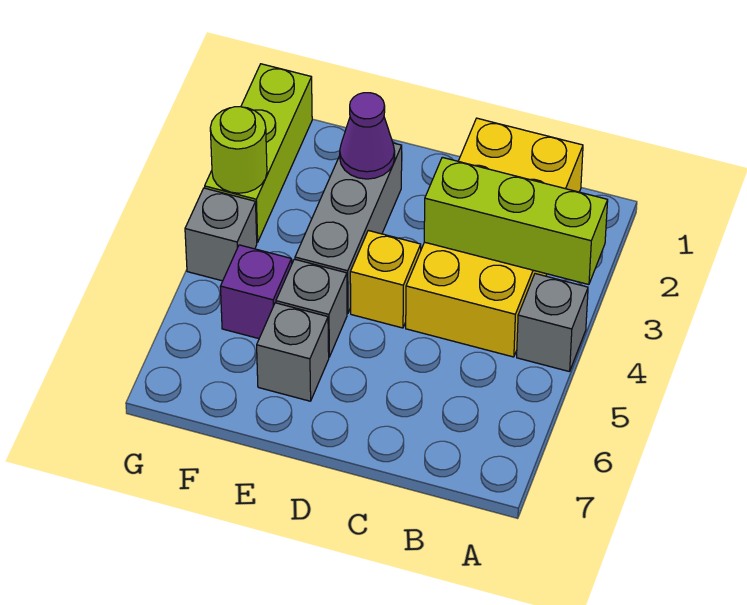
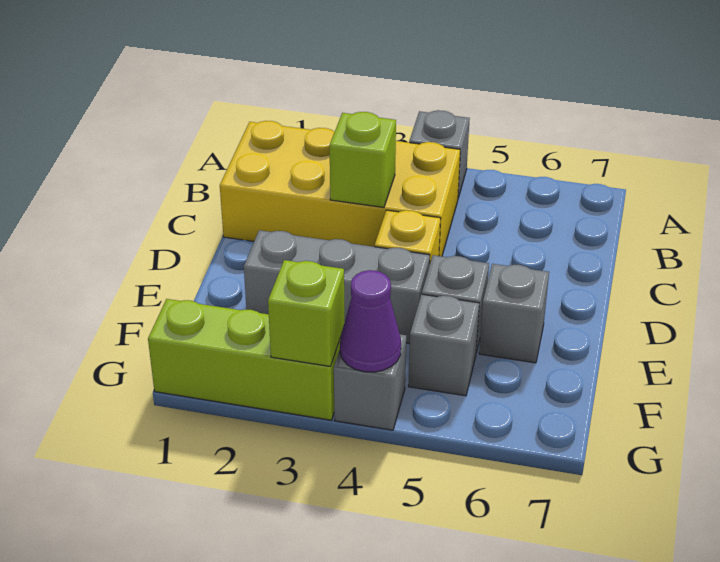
lime brick A3:C3 level 2 -> lime brick C3 level 2
purple cone E2 level 2 -> purple cone G4 level 2
purple brick F5 level 1 -> grey brick F5 level 1
lime round brick G3 level 2 -> lime brick G3 level 2

